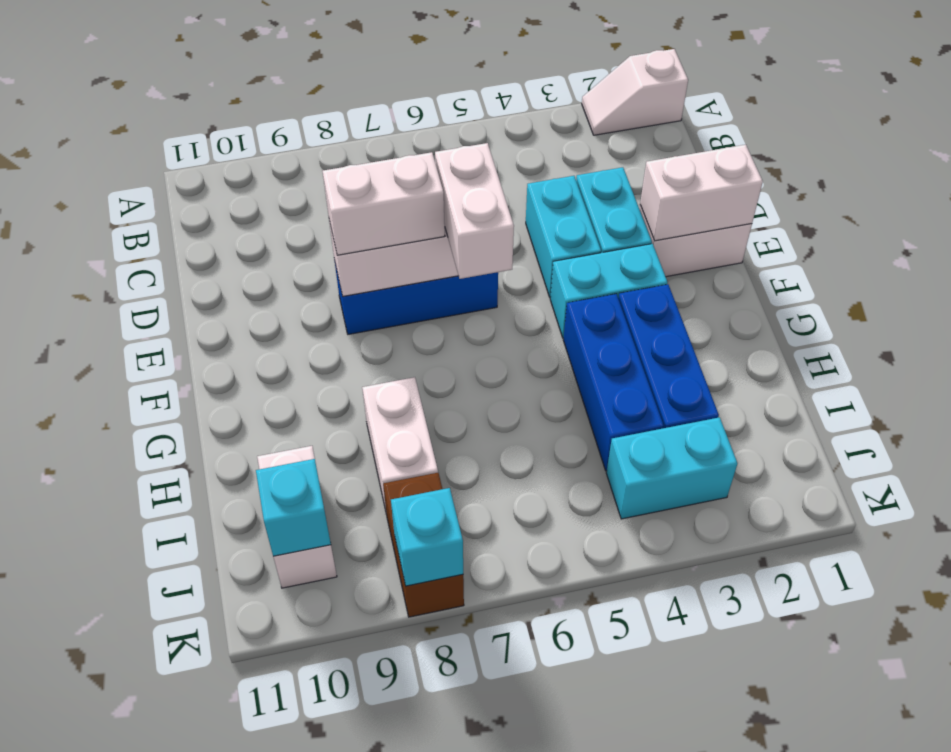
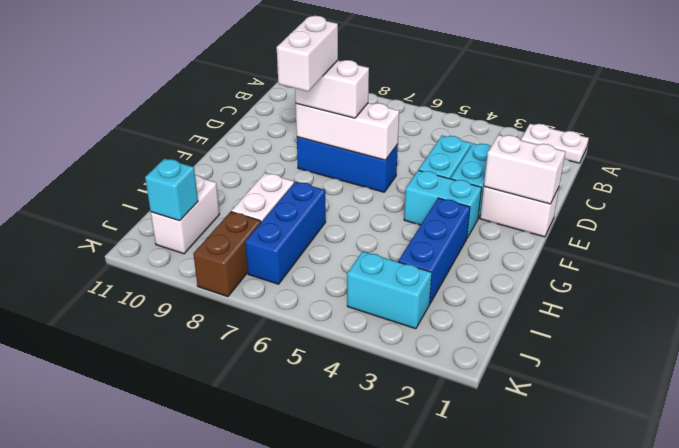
white slope A1:A2 level 1 top 1 -> white plate A1:A2 level 1
white brick E6:F6 level 3 -> white brick E8:F8 level 4
blue brick G4:I4 level 1 -> blue brick H7:J7 level 1
cyan brick K8 level 2 -> none

